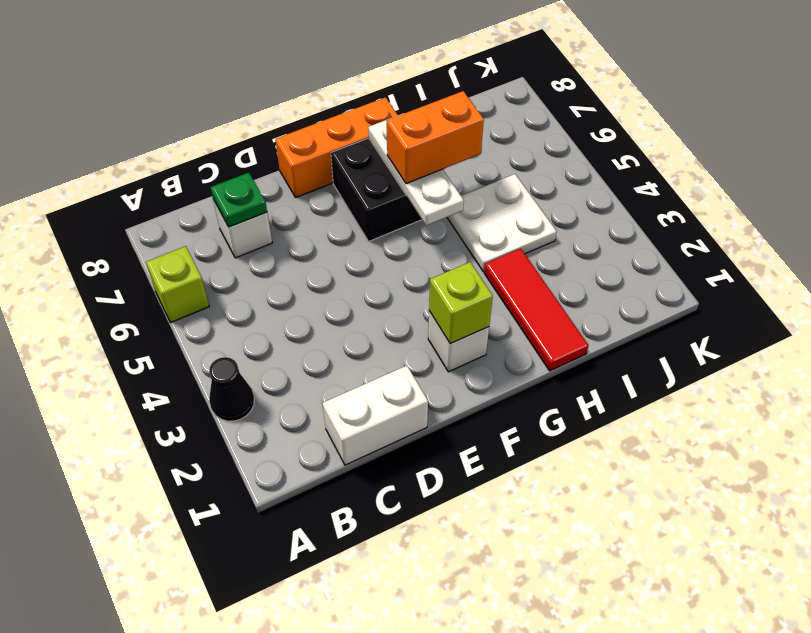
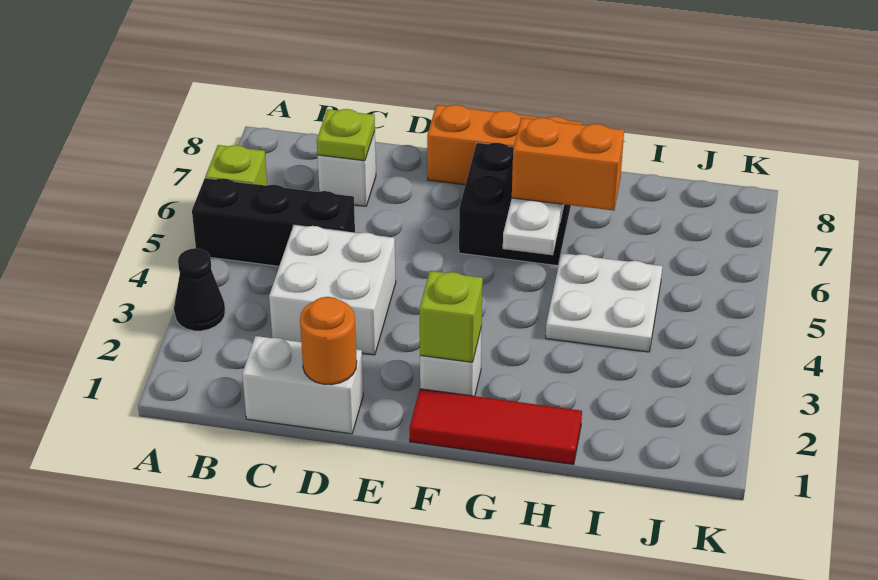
none -> black brick A5:C5 level 1
none -> white brick C3:D4 level 1
green plate C7 level 2 -> lime plate C7 level 2
none -> orange round brick D1 level 2
red tile H1:H3 level 1 -> red tile F1:H1 level 1

